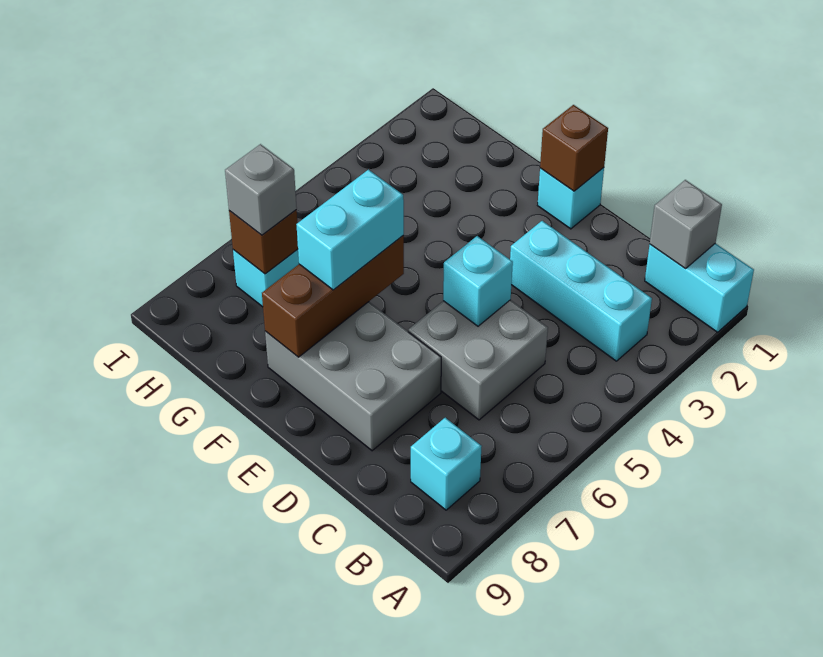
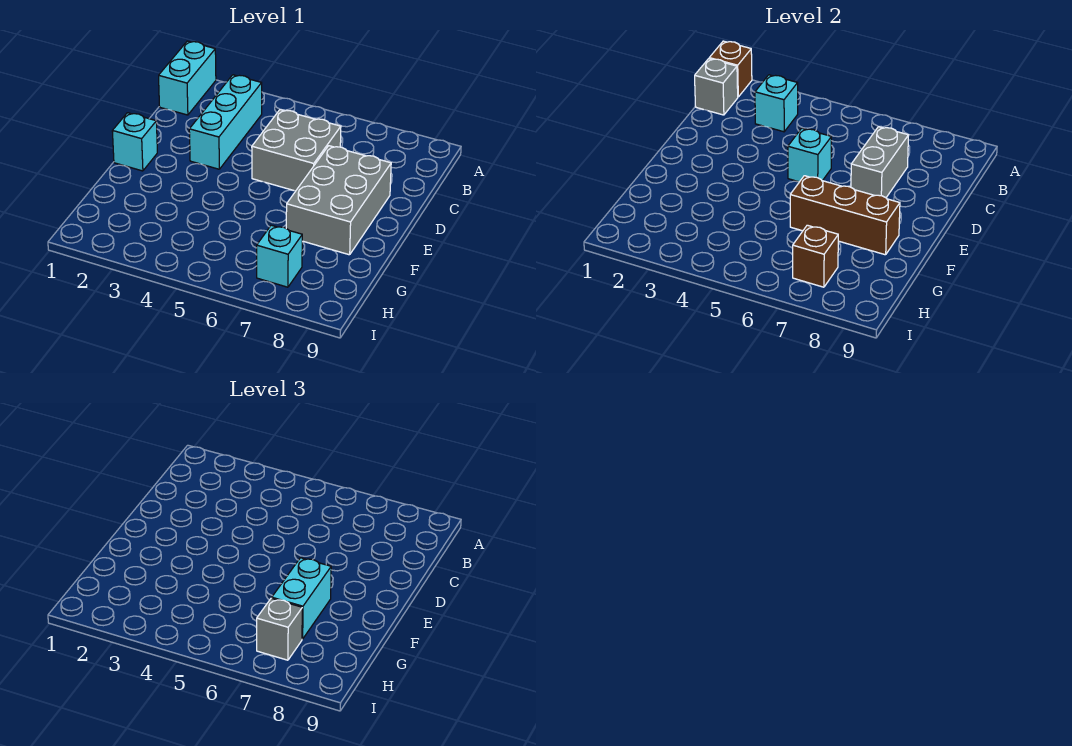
cyan brick B8 level 1 -> cyan brick B3 level 2
none -> grey brick C7:D7 level 2
brown brick E1 level 2 -> brown brick A1 level 2
cyan brick F6:F7 level 3 -> cyan brick F7:G7 level 3

